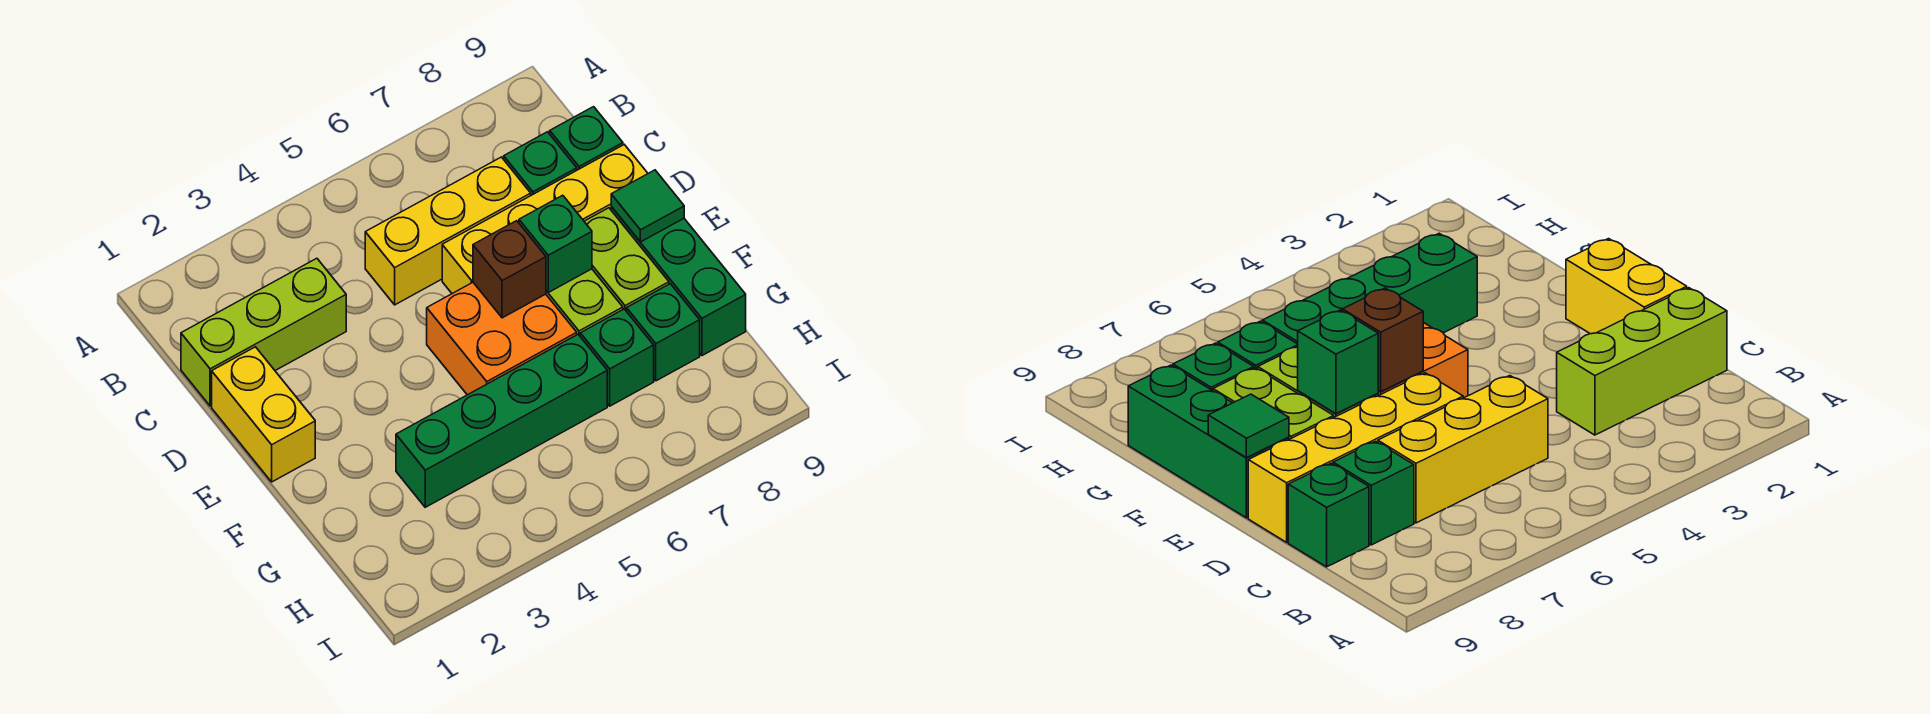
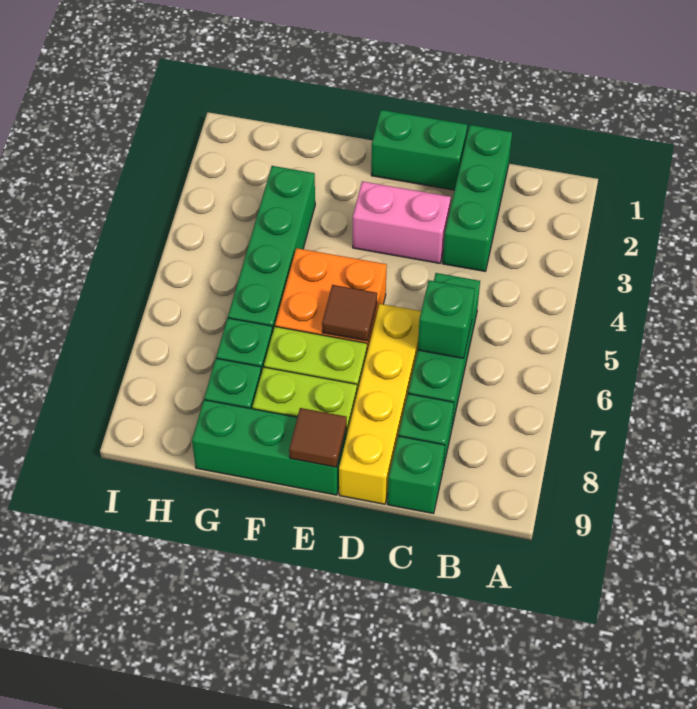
lime brick C1:C3 level 1 -> green brick C1:C3 level 1
yellow brick C5:C7 level 1 -> green brick C5:C7 level 1
yellow brick D1:E1 level 1 -> green brick D1:E1 level 1
none -> pink brick D3:E3 level 1
brown brick E6 level 2 -> brown tile E6 level 2
green brick E7 level 2 -> green brick C6 level 2
green tile E9 level 2 -> brown tile E9 level 2

